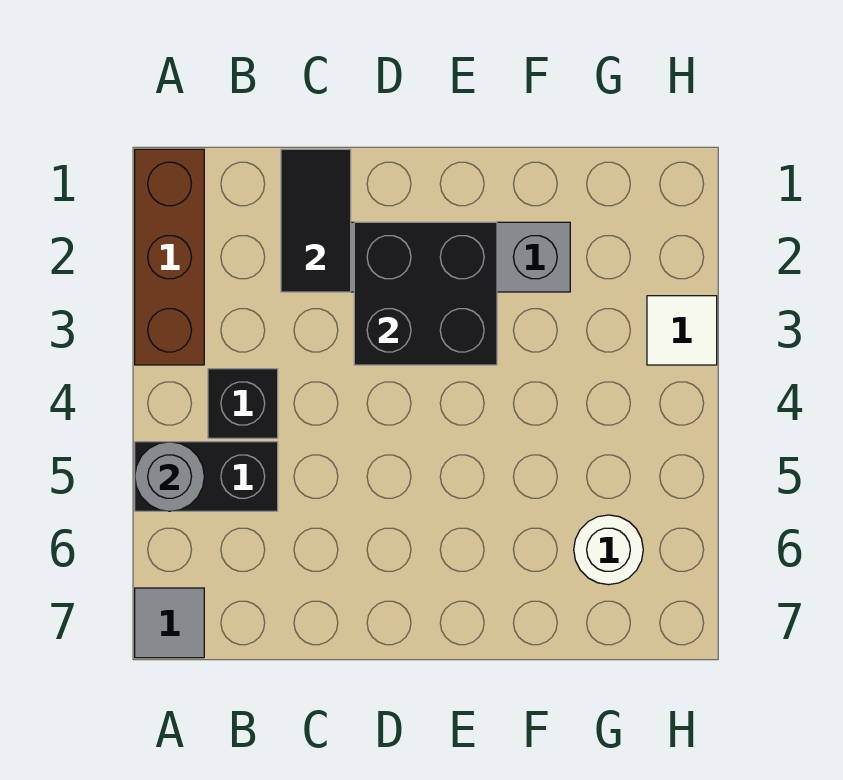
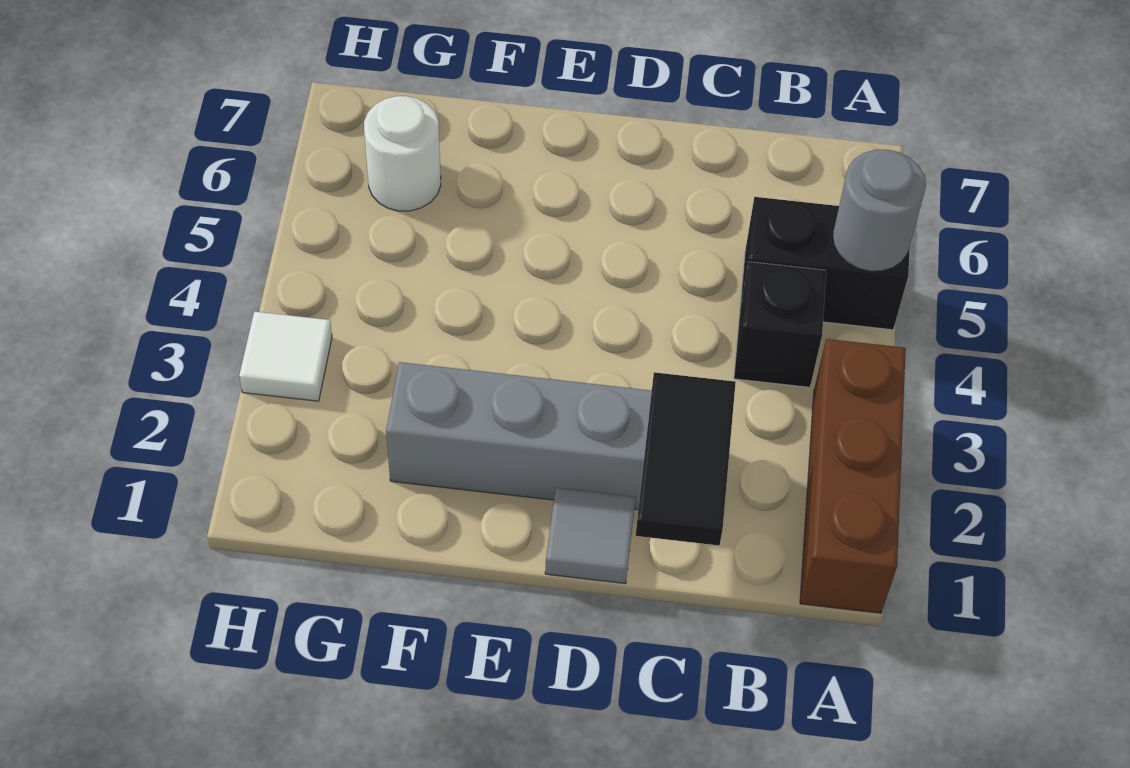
grey tile A7 level 1 -> grey tile D1 level 1
black brick D2:E3 level 2 -> none

